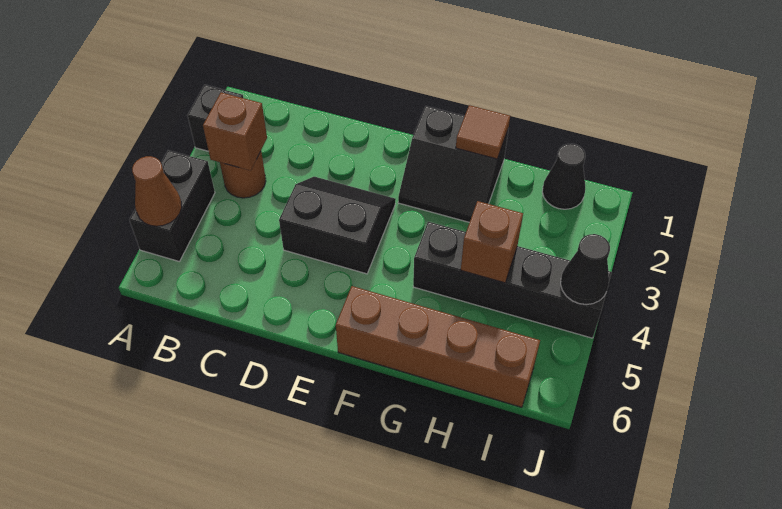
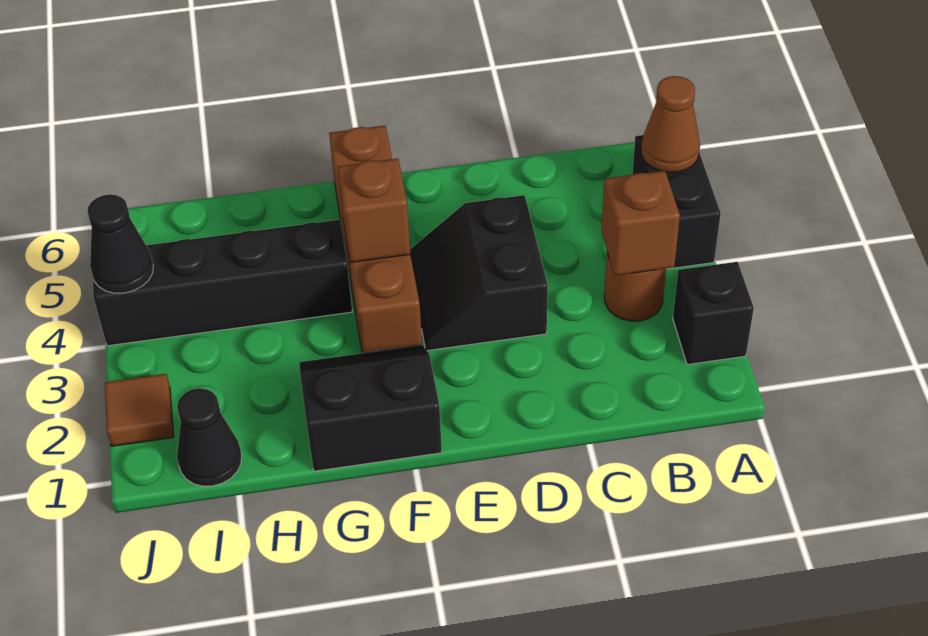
black slope D3:E4 level 1 top 4 -> black slope D3:E4 level 1 top D
brown brick F6:I6 level 1 -> brown brick F3:F6 level 1
brown tile G1 level 2 -> brown tile J2 level 1
brown brick H4 level 2 -> brown brick F4 level 2

